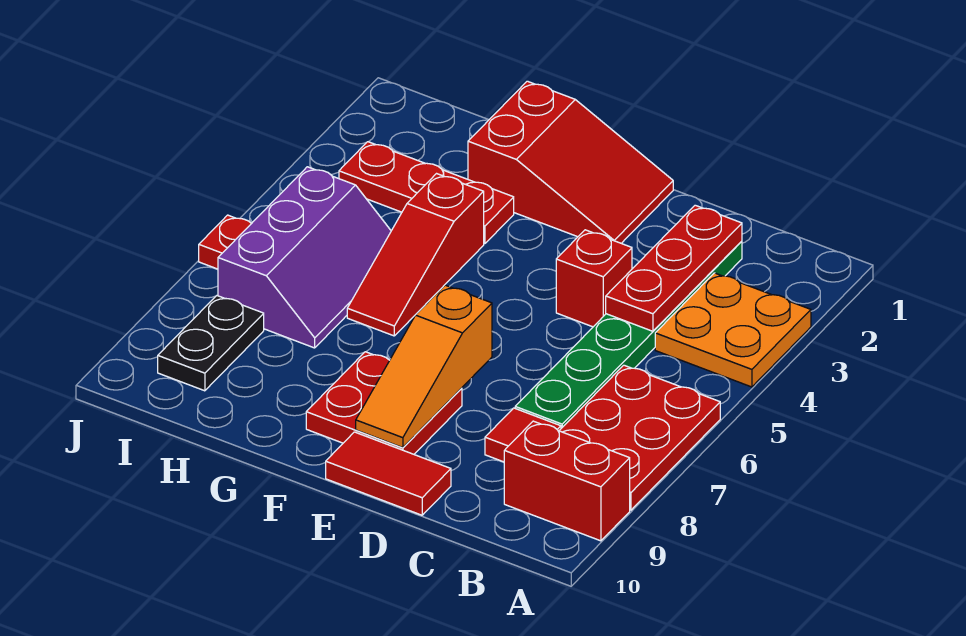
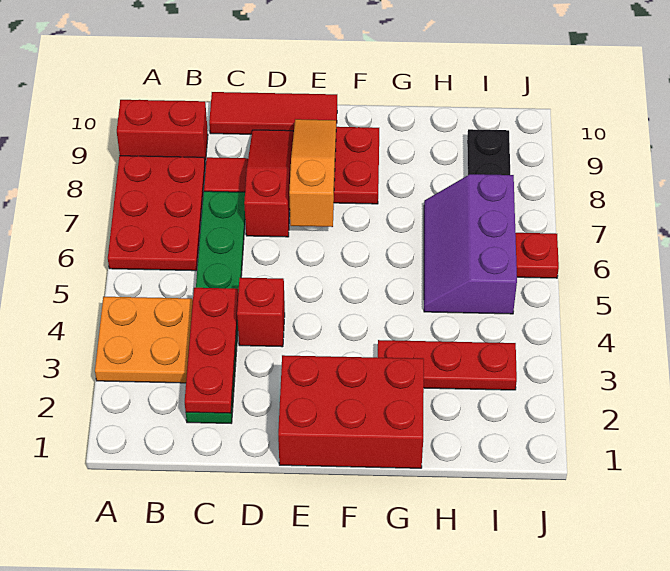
red tile D10:E10 level 1 -> red tile C10:E10 level 1
red slope E1:G2 level 1 top G -> red brick E1:G2 level 1
red slope G4:G6 level 1 top 4 -> red slope D7:D9 level 1 top 7

